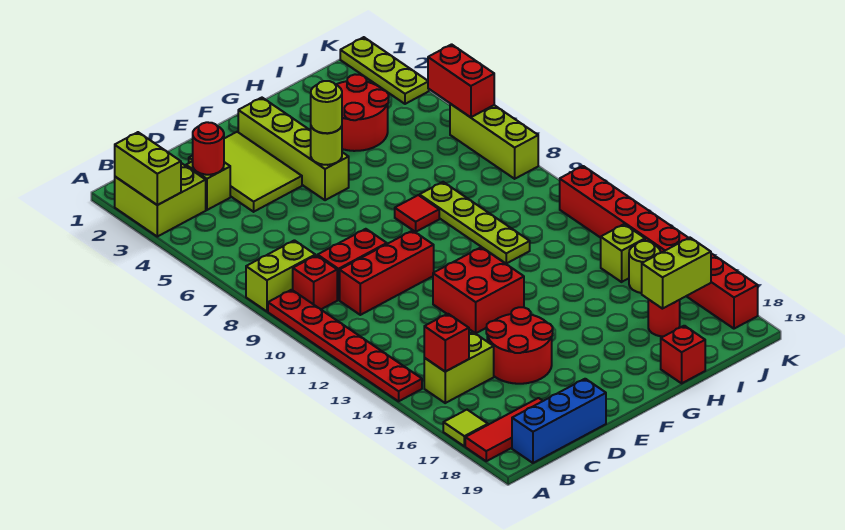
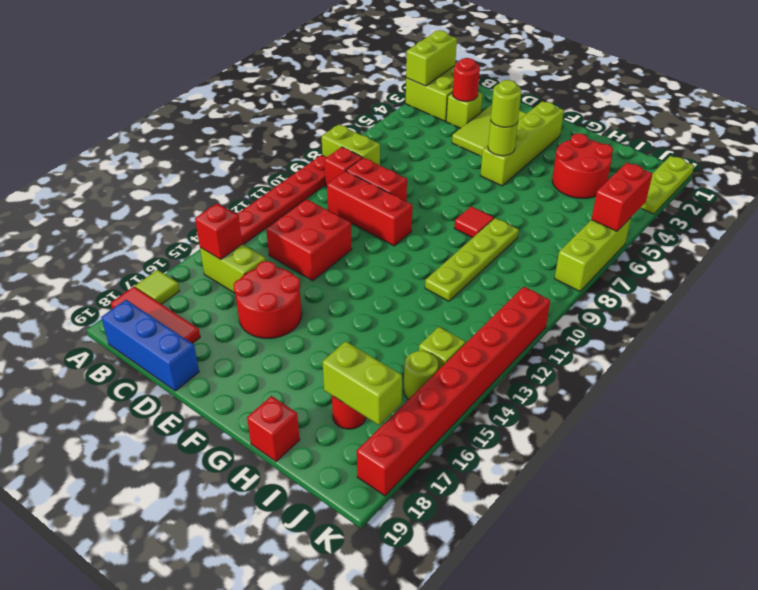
red brick E12:F13 level 1 -> red brick C12:D13 level 1

